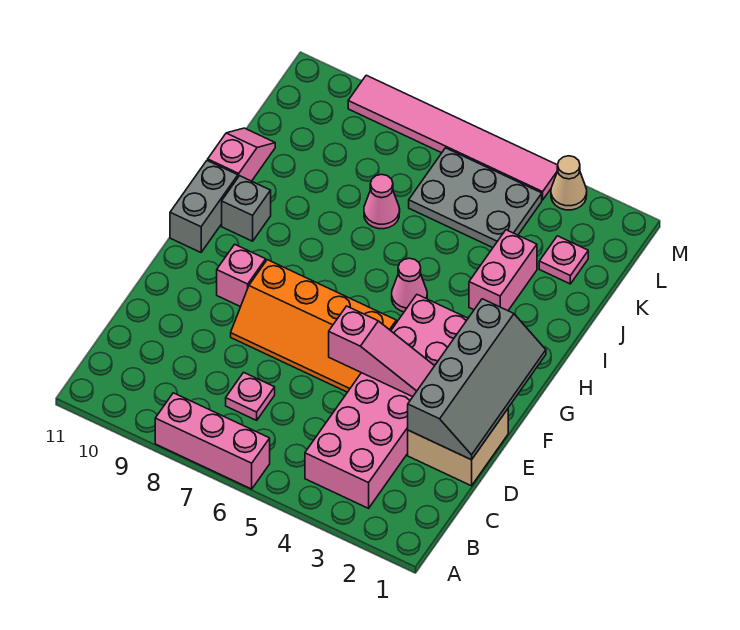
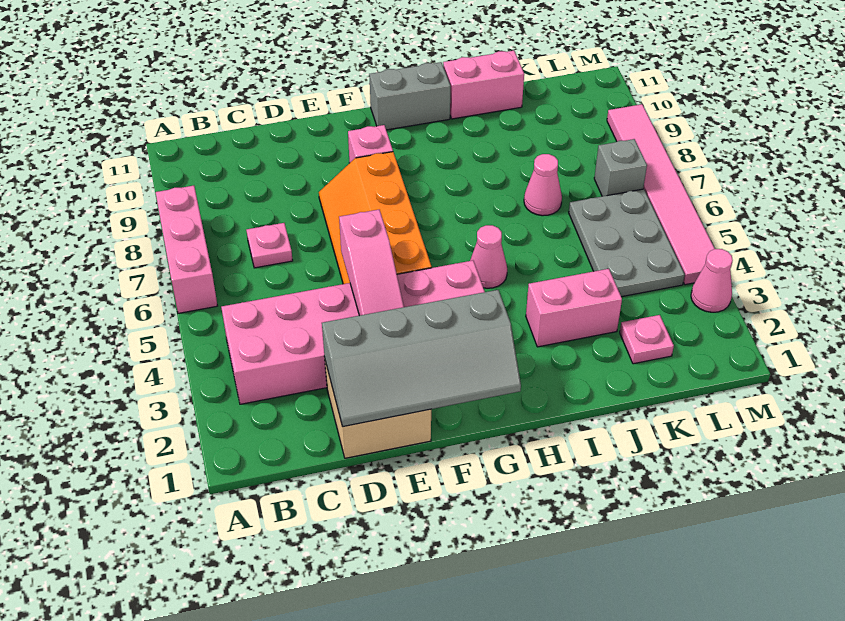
grey brick H10 level 1 -> grey brick L7 level 1
pink slope I11:J11 level 1 top I -> pink brick I11:J11 level 1
tan cone M3 level 1 -> pink cone M3 level 1

